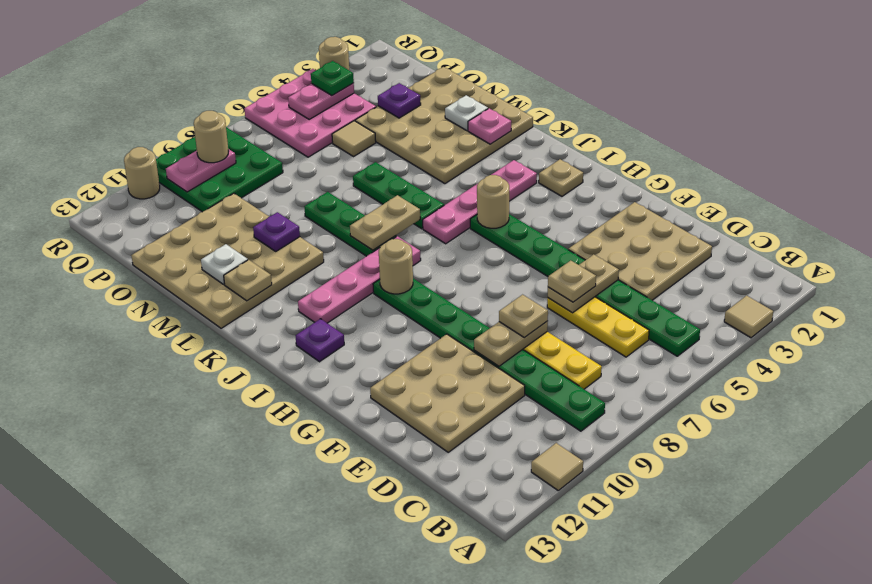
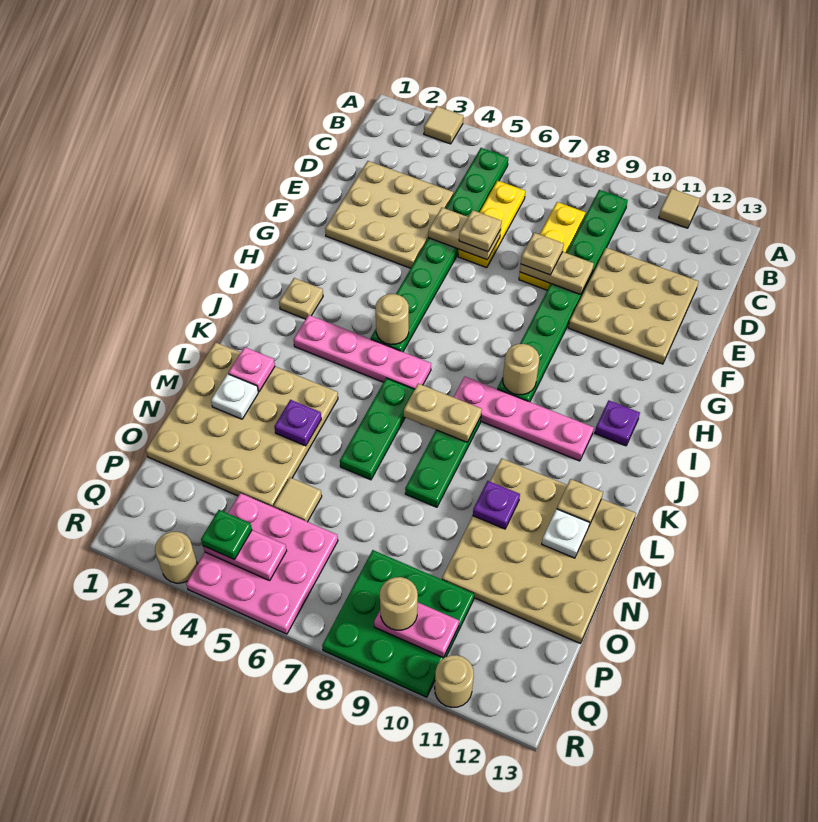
purple plate O3 level 2 -> purple plate M4 level 2

